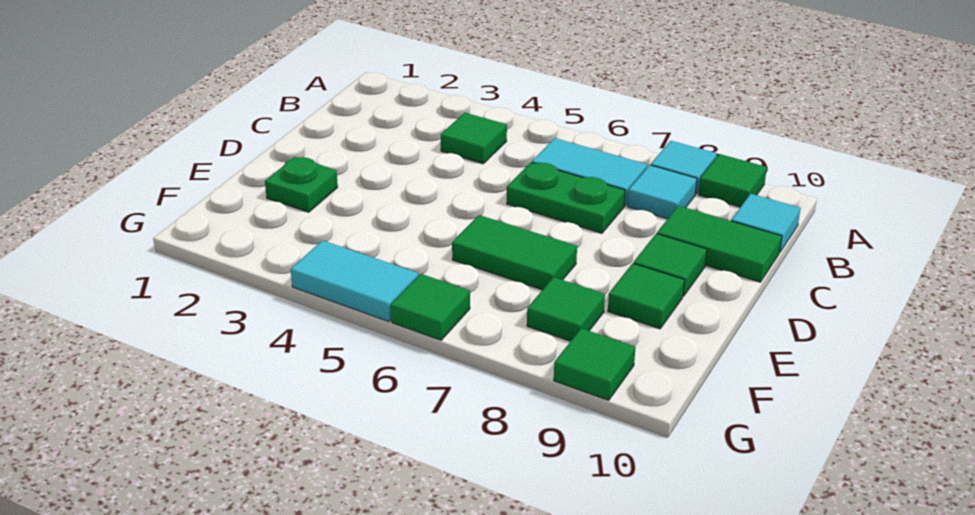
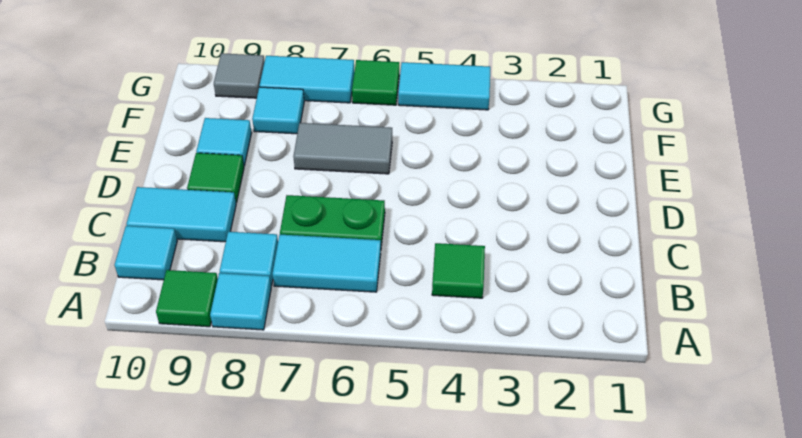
green tile C9:C10 level 1 -> cyan tile C9:C10 level 1
green plate E2 level 1 -> none
green tile E6:E7 level 1 -> grey tile E6:E7 level 1
green tile E9 level 1 -> cyan tile E9 level 1
green tile F8 level 1 -> cyan tile F8 level 1
none -> cyan tile G7:G8 level 1
green tile G9 level 1 -> grey tile G9 level 1

